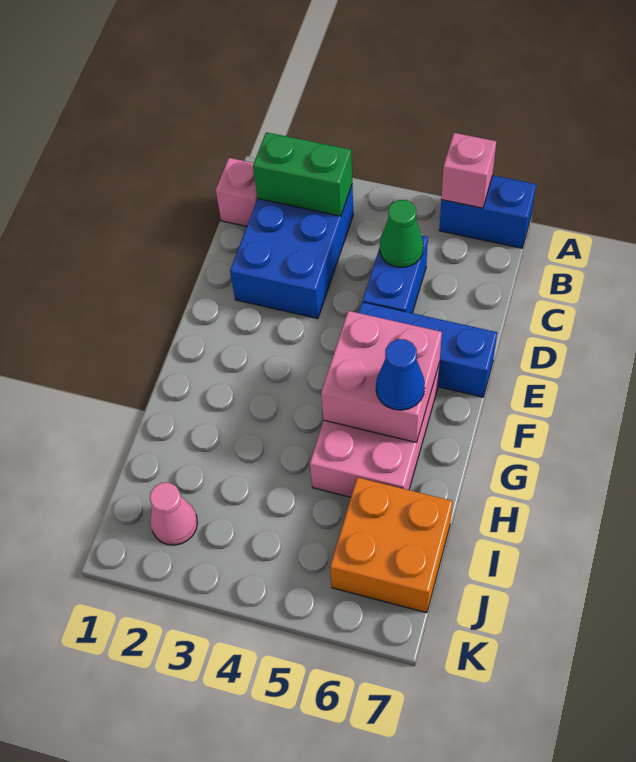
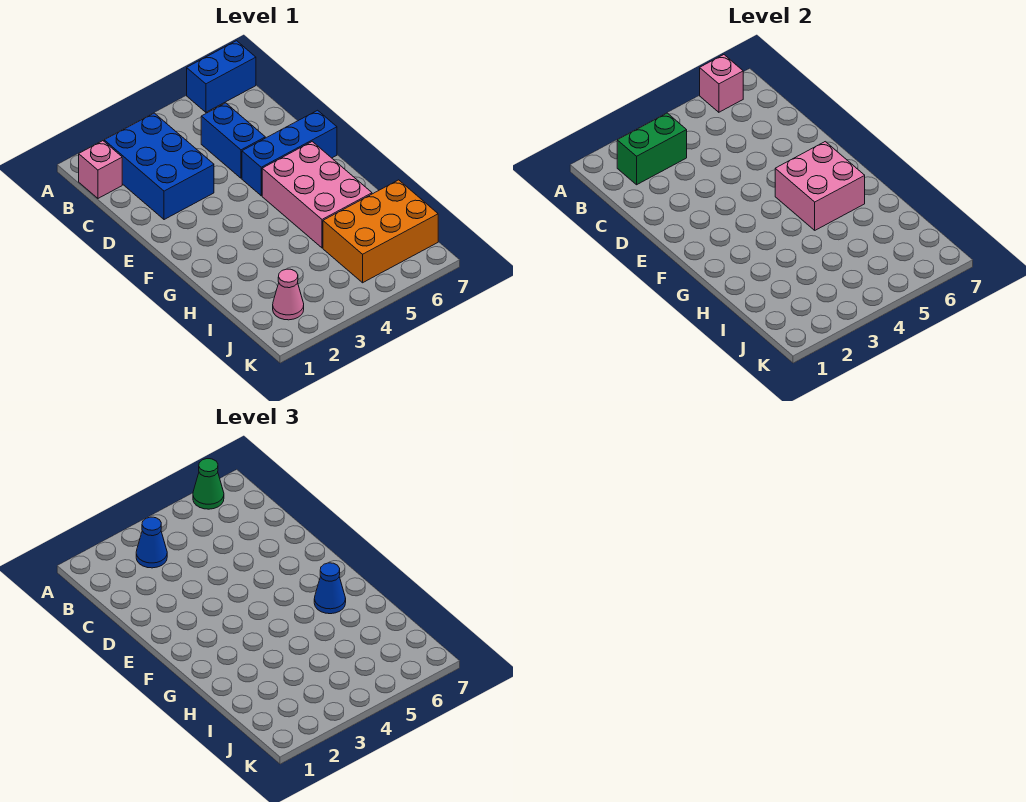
none -> blue cone B3 level 3
green cone C5 level 2 -> green cone A6 level 3
orange brick I6:J7 level 1 -> orange brick I5:J7 level 1

